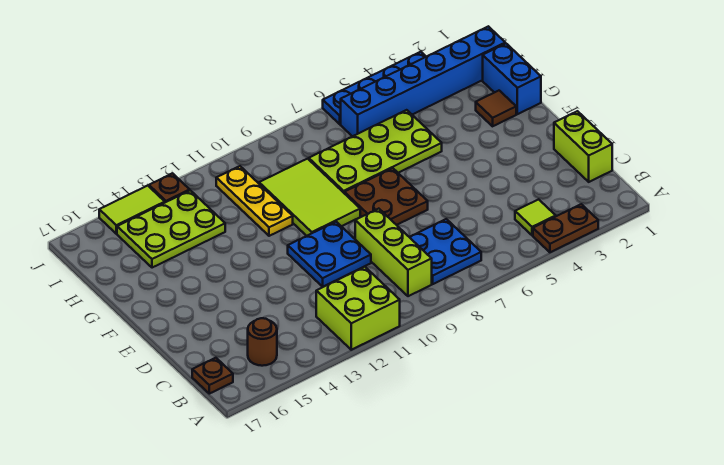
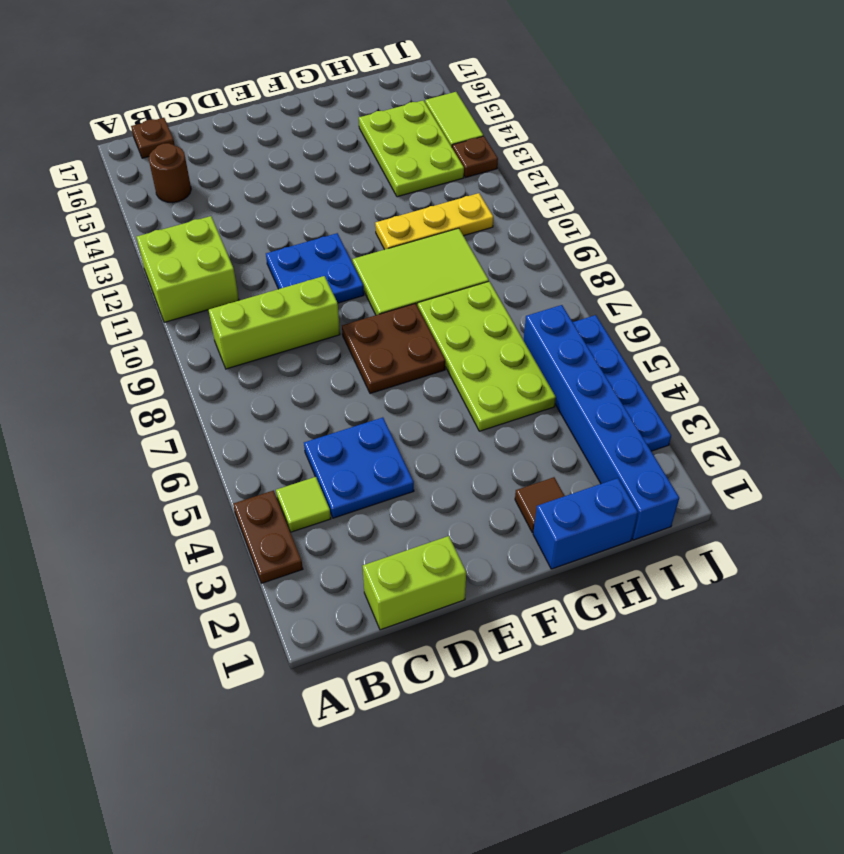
blue plate B7:C8 level 1 -> blue plate C4:D5 level 1

